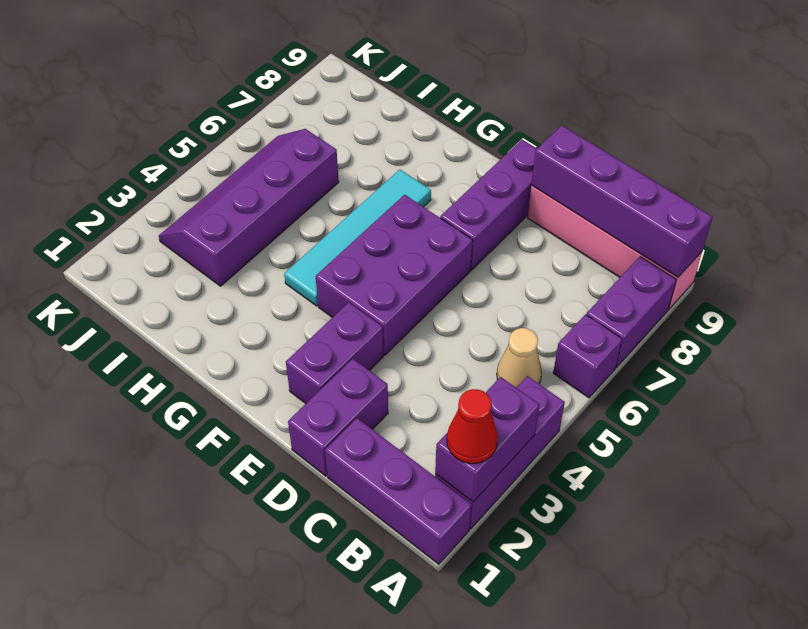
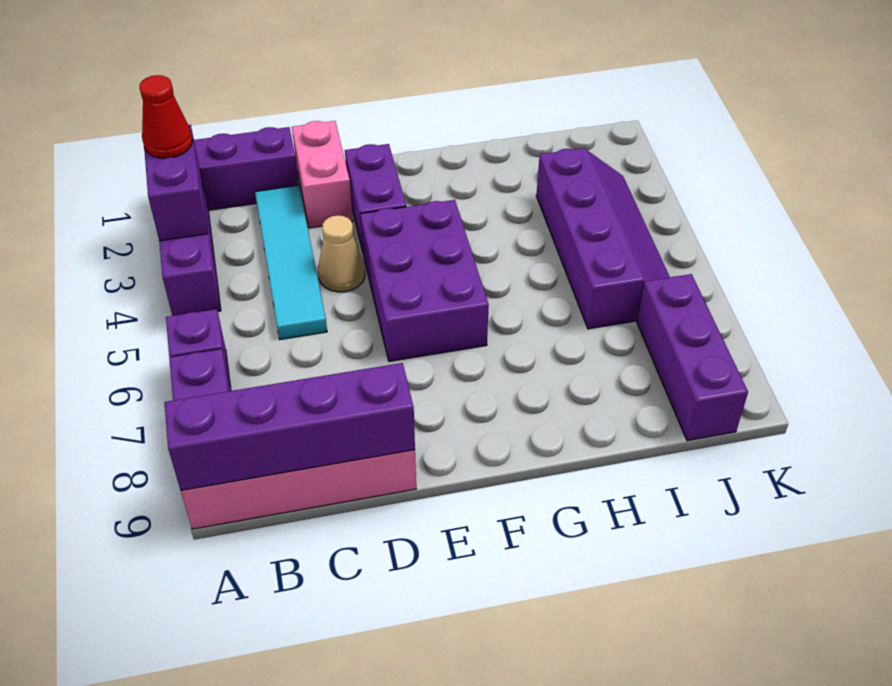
tan cone B5 level 1 -> tan cone D4 level 1
purple brick D1:D2 level 1 -> pink brick D1:D2 level 1
purple brick E7:E9 level 1 -> purple brick J7:J9 level 1
cyan tile G4:G7 level 1 -> cyan tile C2:C5 level 1

